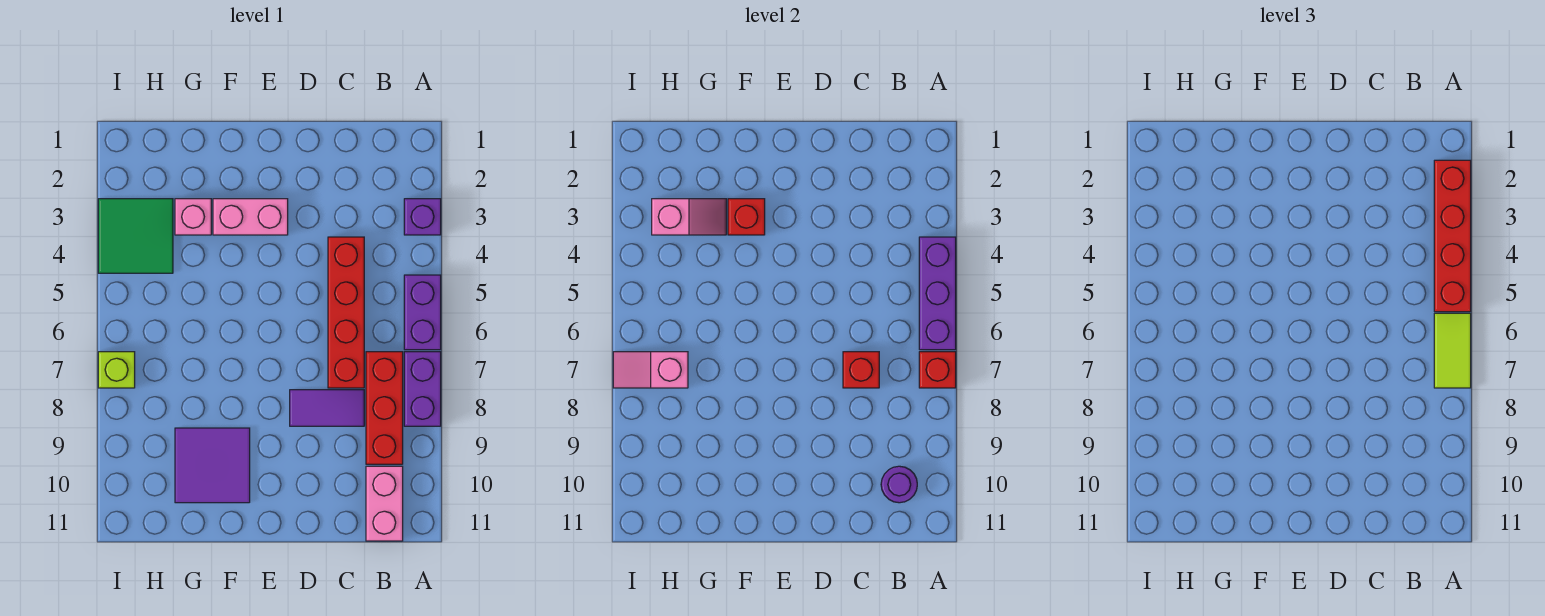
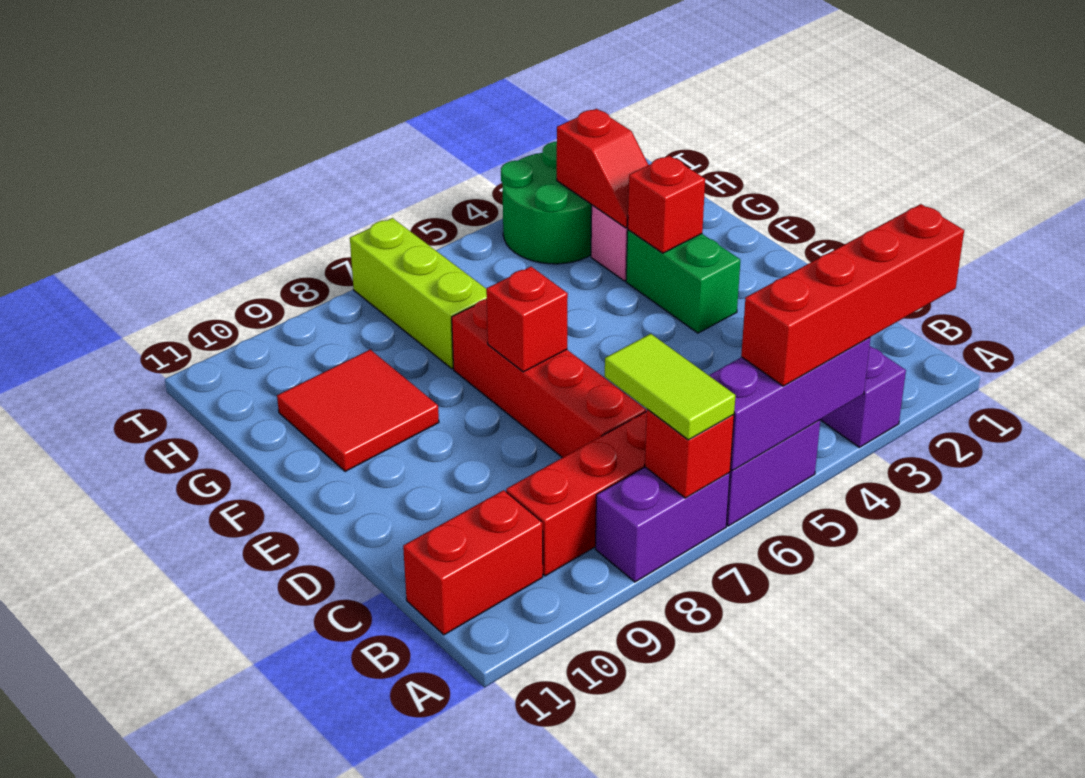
lime tile A6:A7 level 3 -> lime tile A7:B7 level 3
pink brick B10:B11 level 1 -> red brick B10:B11 level 1
purple round brick B10 level 2 -> none
red brick C4:C7 level 1 -> red brick C7:F7 level 1
red brick C7 level 2 -> red brick E7 level 2
purple tile C8:D8 level 1 -> none
pink brick E3:F3 level 1 -> green brick E3:F3 level 1
purple tile F9:G10 level 1 -> red tile F9:G10 level 1
pink slope G3:H3 level 2 top H -> red slope G3:H3 level 2 top H
green tile H3:I4 level 1 -> green round brick H3:I4 level 1
pink slope H7:I7 level 2 top H -> none
lime brick I7 level 1 -> lime brick G7:I7 level 1

